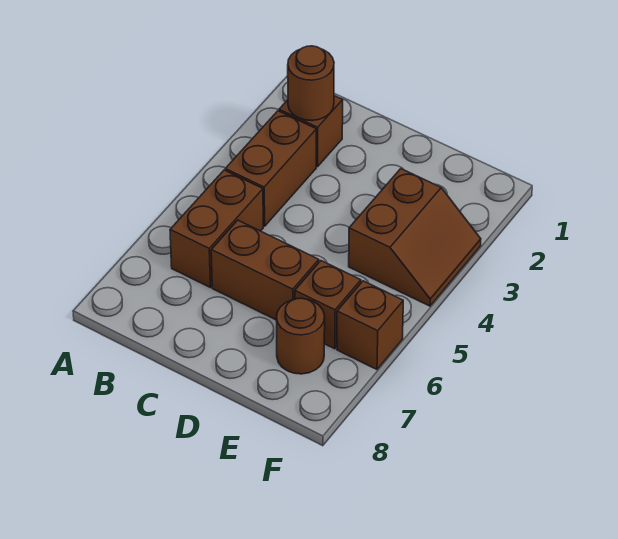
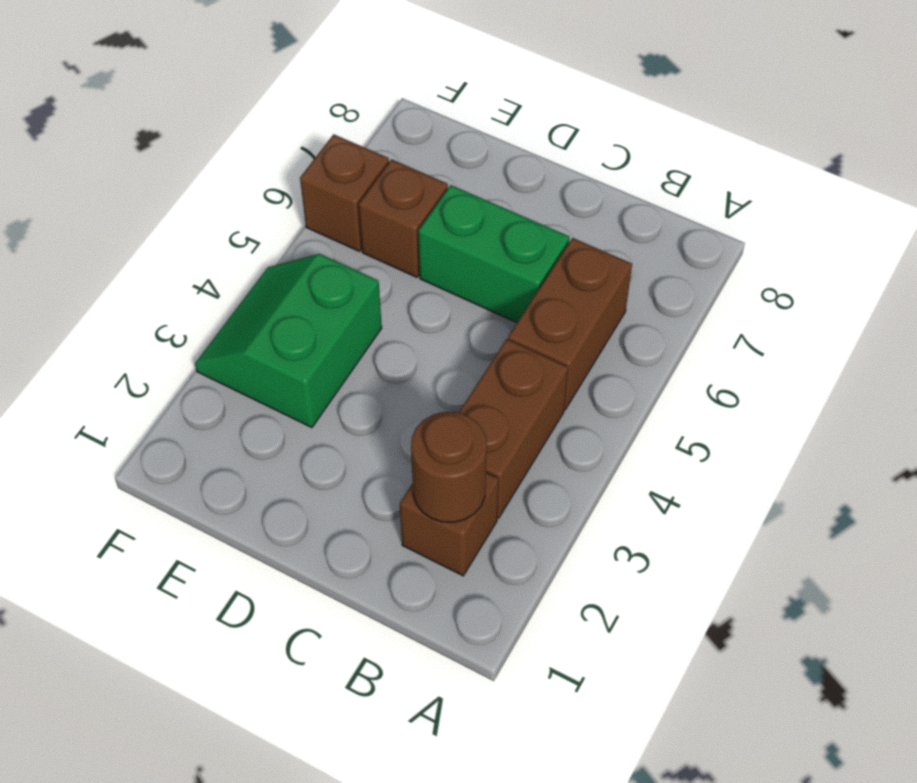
brown brick C6:D6 level 1 -> green brick C6:D6 level 1
brown slope E3:F4 level 1 top E -> green slope E3:F4 level 1 top E
brown round brick E7 level 1 -> none

